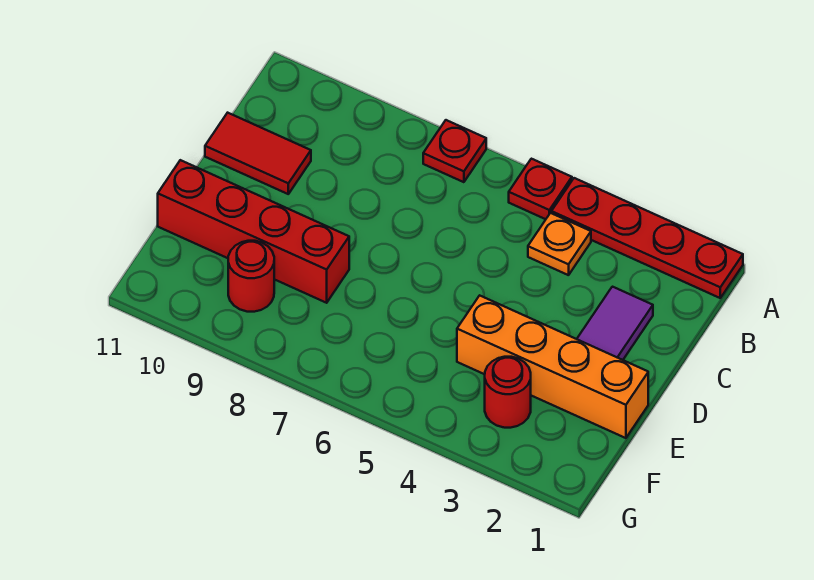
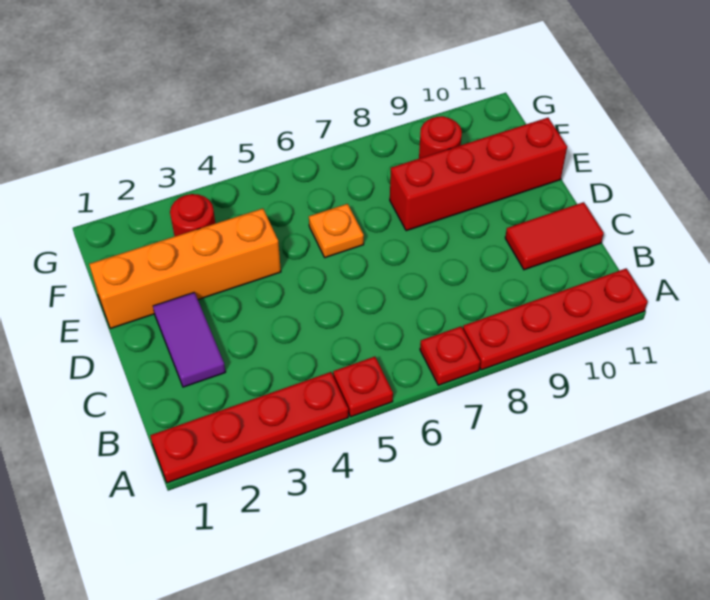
none -> red plate A8:A11 level 1
orange plate B4 level 1 -> orange plate E6 level 1

